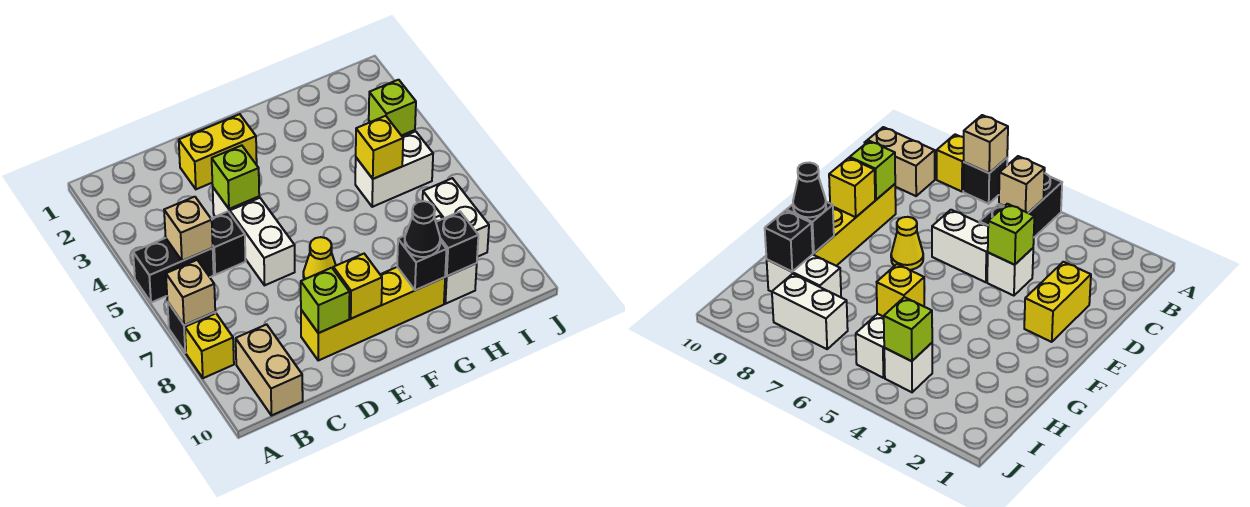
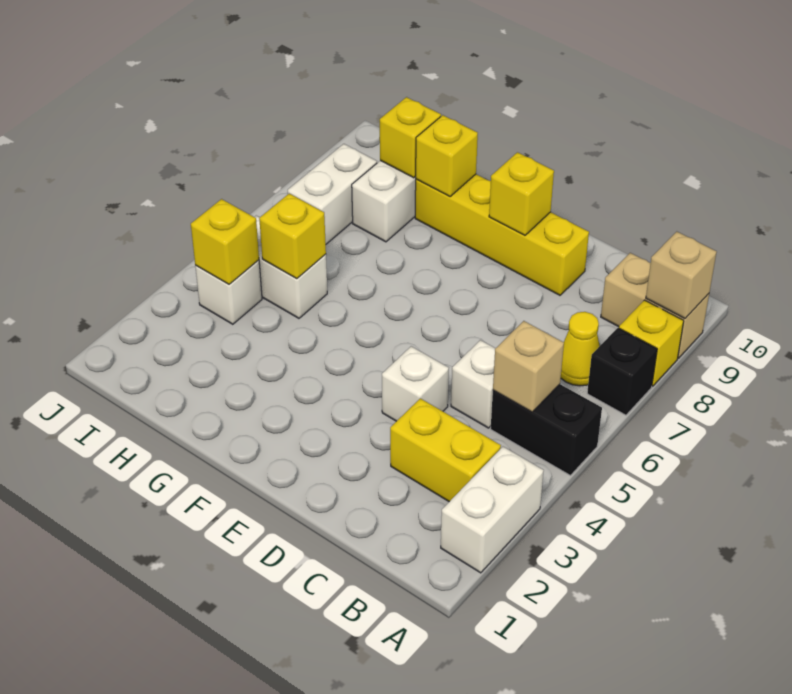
tan brick A7 level 2 -> tan brick A9 level 2
tan brick B9:B10 level 1 -> tan brick A9:B9 level 1
black brick C5 level 1 -> white brick C5 level 1
yellow brick D2:E2 level 1 -> yellow brick B3:C3 level 1
lime brick D4 level 2 -> none
white brick D5:D6 level 1 -> white brick A2:A3 level 1
lime brick D9 level 2 -> none
yellow cone E7 level 1 -> yellow cone B7 level 1
black brick G9 level 2 -> yellow brick G9 level 2
black cone G9 level 3 -> none
black brick H9 level 2 -> yellow brick H9 level 2
lime brick I4 level 2 -> yellow brick I4 level 2

